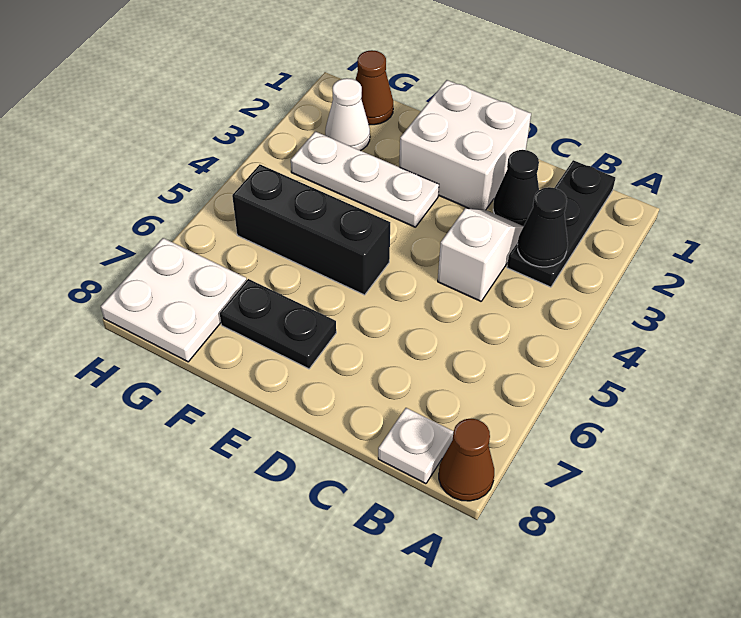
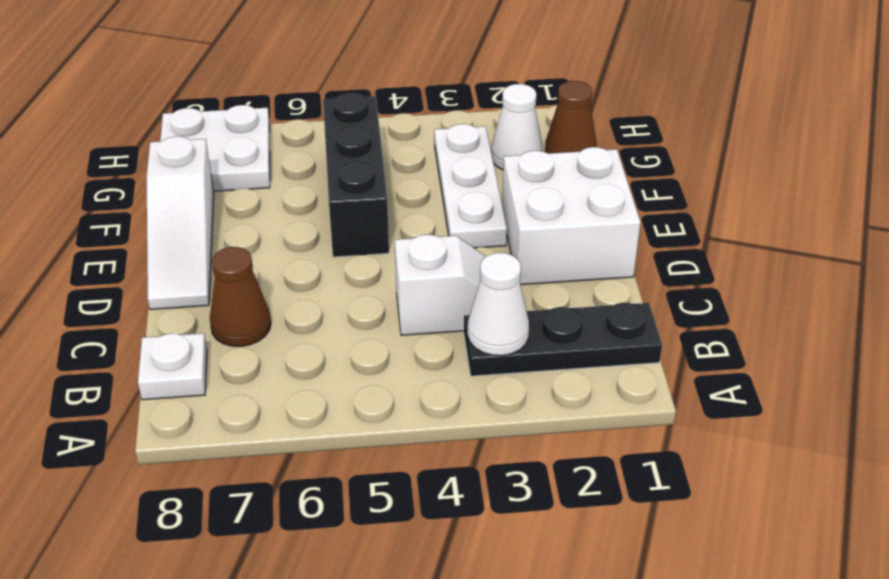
brown cone A8 level 1 -> brown cone C7 level 1
black cone B3 level 2 -> white cone B3 level 2
black cone C2 level 1 -> none
none -> white slope D8:F8 level 1 top F
black plate E7:F7 level 1 -> none

